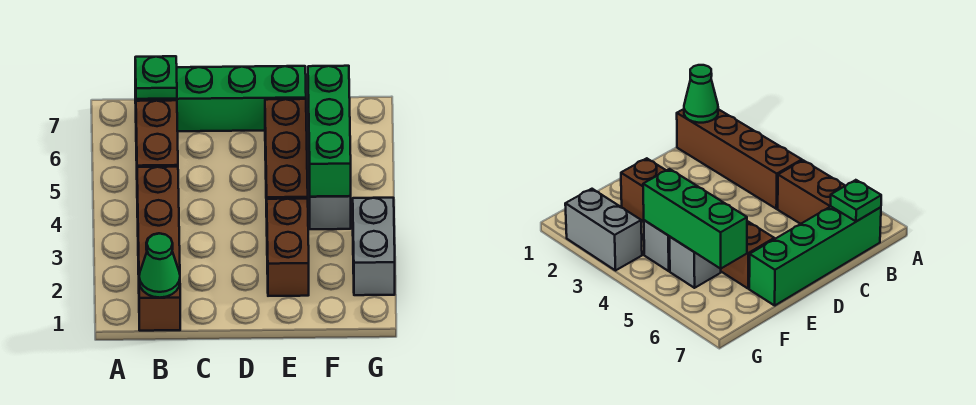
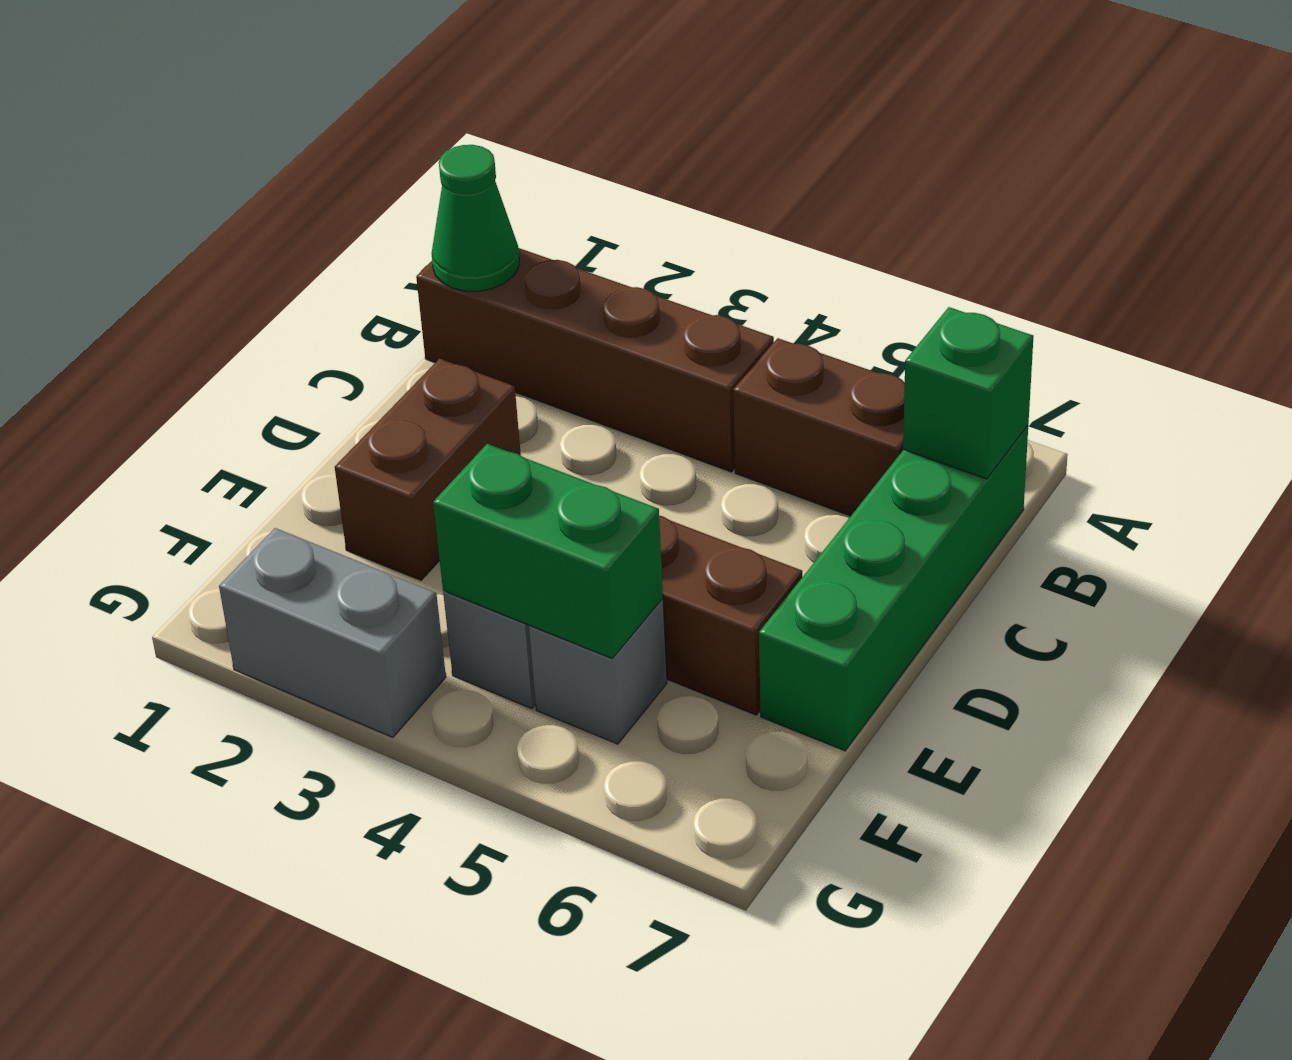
green plate B7 level 2 -> green brick B7 level 2
brown brick E2:E3 level 1 -> brown brick D2:E2 level 1
green brick F4:F6 level 2 -> green brick F4:F5 level 2

